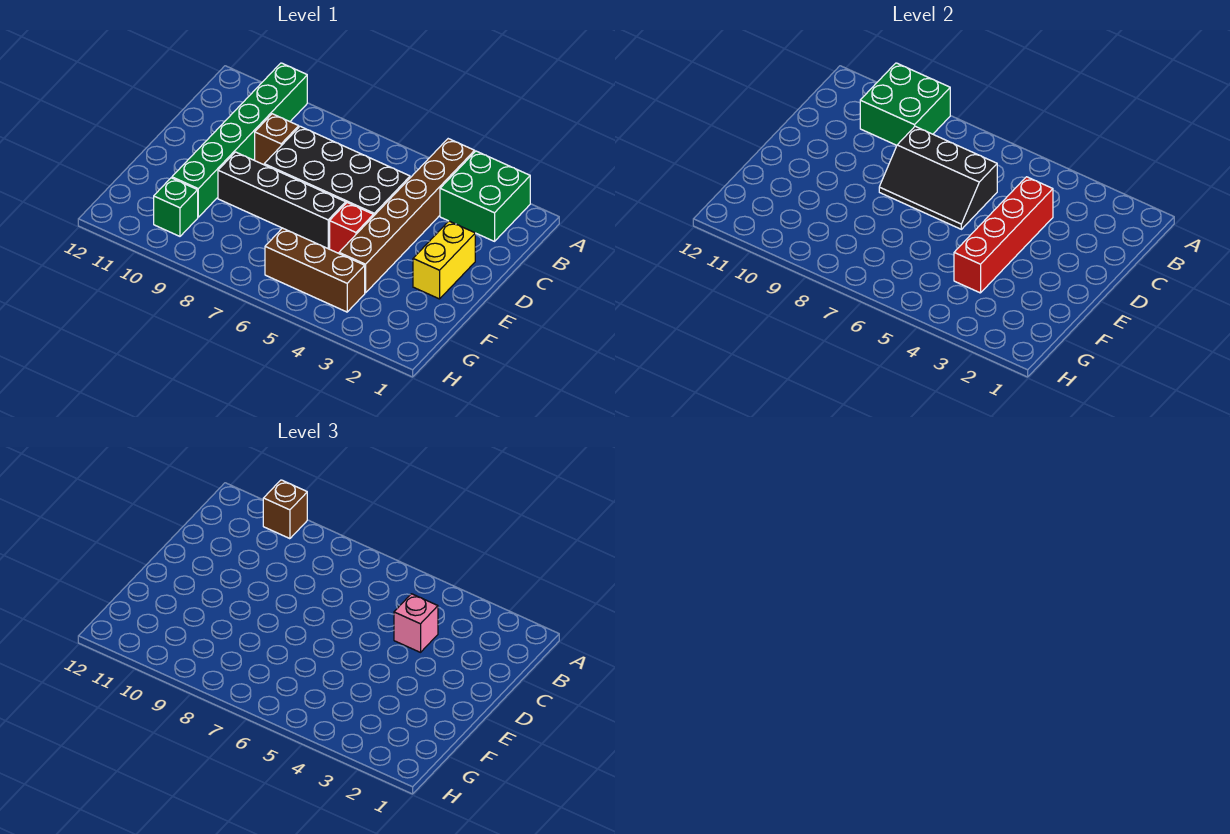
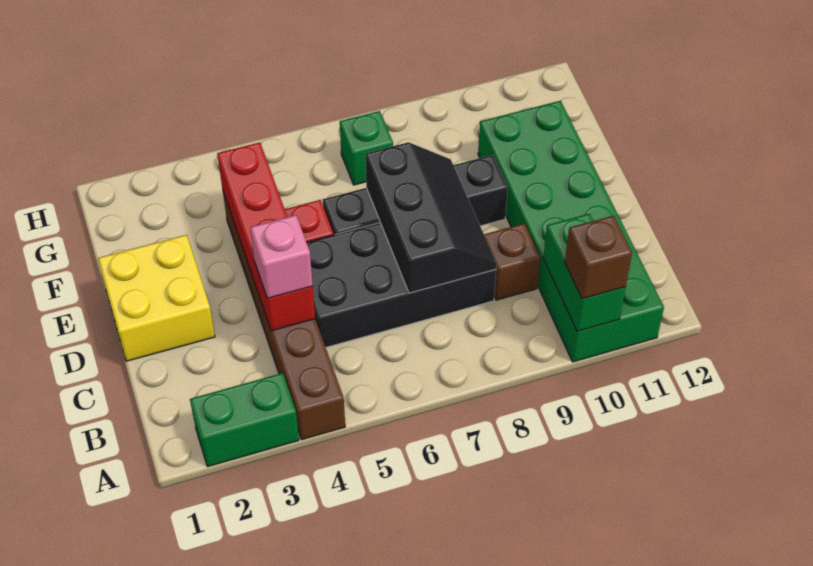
green brick A2:B3 level 1 -> green brick A2:A3 level 1
green brick A9:B10 level 2 -> green brick A10:B10 level 2
green brick A10:F10 level 1 -> green brick A10:F11 level 1
black slope C6:D8 level 2 top C -> black slope C7:E8 level 2 top 7
yellow brick D2:E2 level 1 -> yellow brick D1:E2 level 1
brown brick G4:G6 level 1 -> none
green brick G10 level 1 -> green brick G7 level 1

